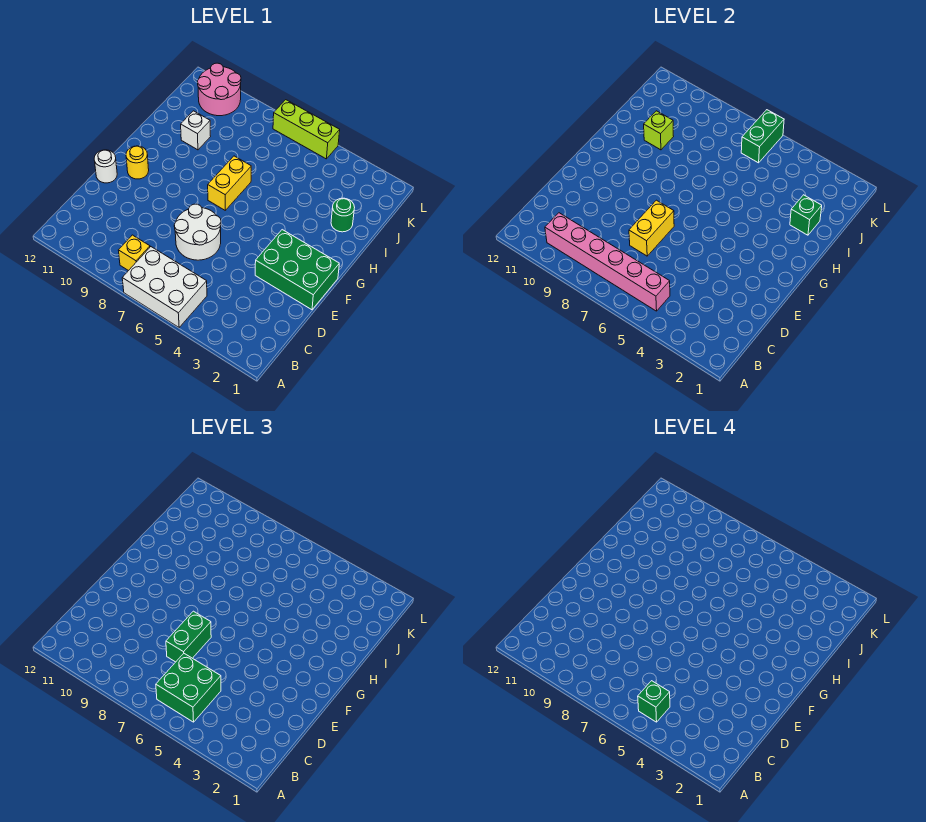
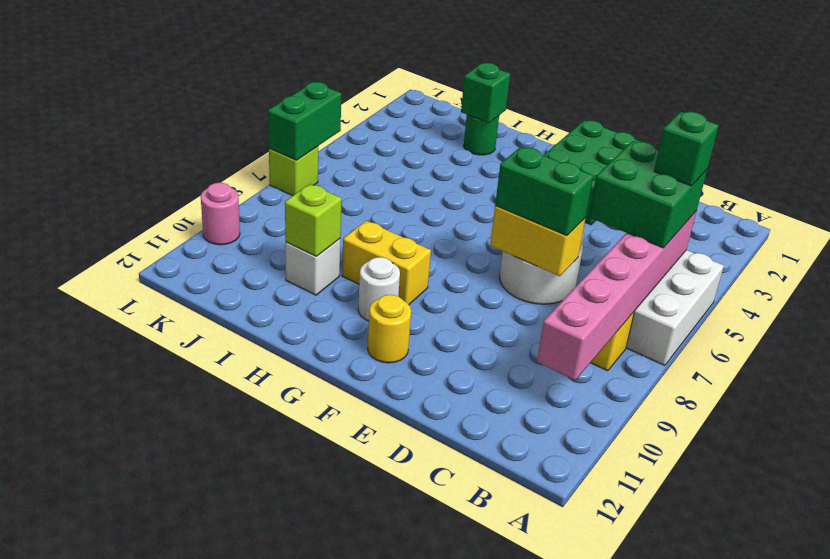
white round brick E12 level 1 -> white round brick G10 level 1
yellow brick G7:H7 level 1 -> yellow brick G9:H9 level 1
green brick K6:L6 level 2 -> green brick L6:L7 level 2
pink round brick K10:L11 level 1 -> pink round brick L10 level 1
lime brick L5:L7 level 1 -> lime brick L7 level 1

